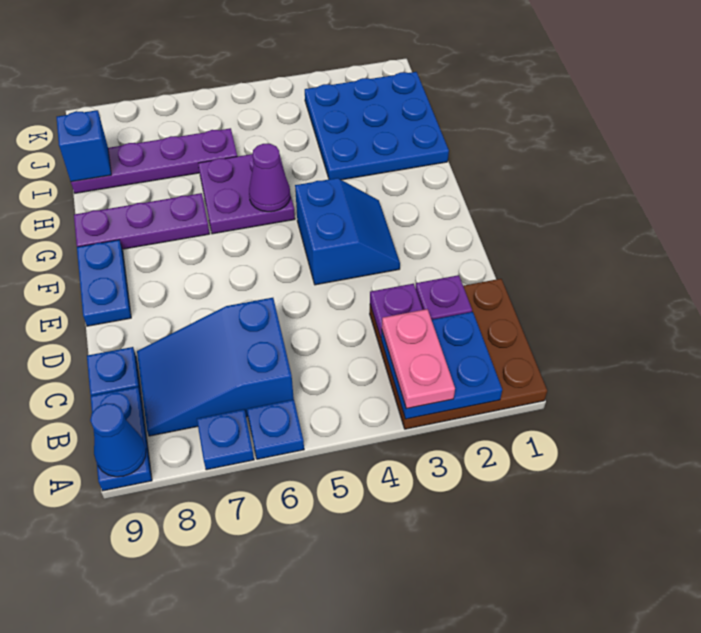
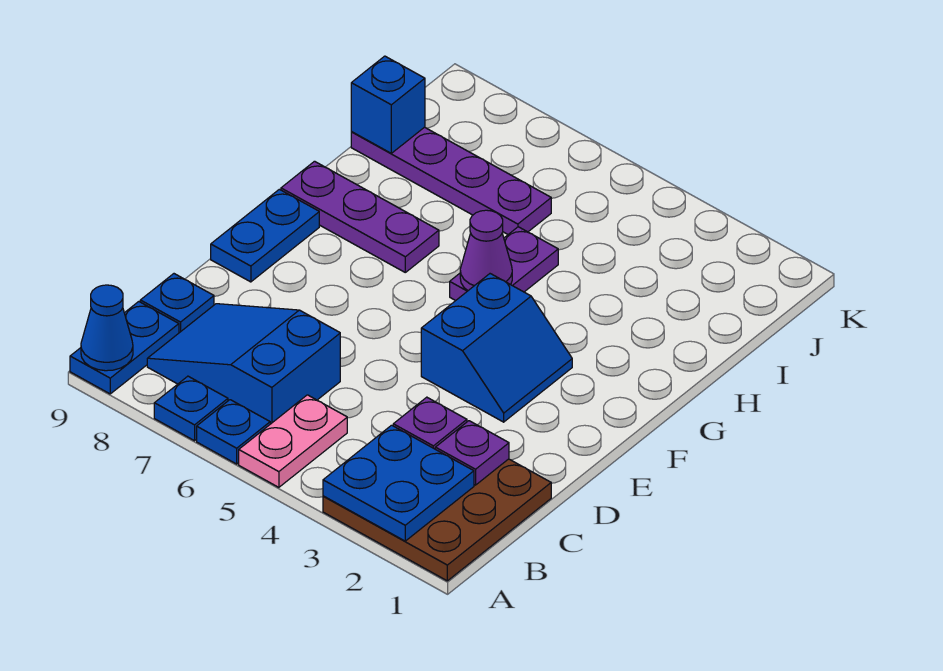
pink plate A3:B3 level 3 -> pink plate A5:B5 level 1
purple plate G5:H6 level 1 -> purple plate G5:H5 level 1
blue plate H1:J3 level 1 -> none

